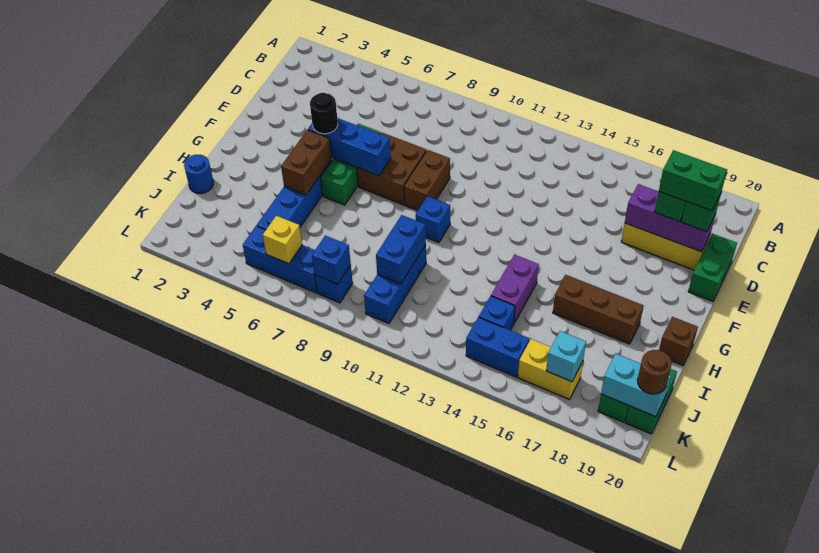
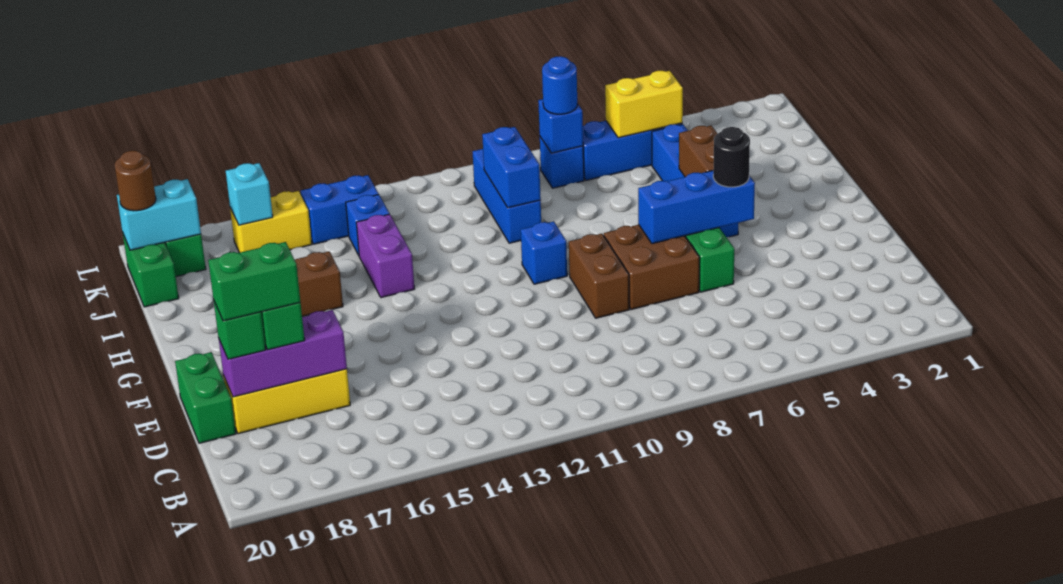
brown brick H20 level 1 -> none
blue round brick I1 level 1 -> blue round brick K8 level 3
yellow brick K6 level 2 -> yellow brick K5:K6 level 2

